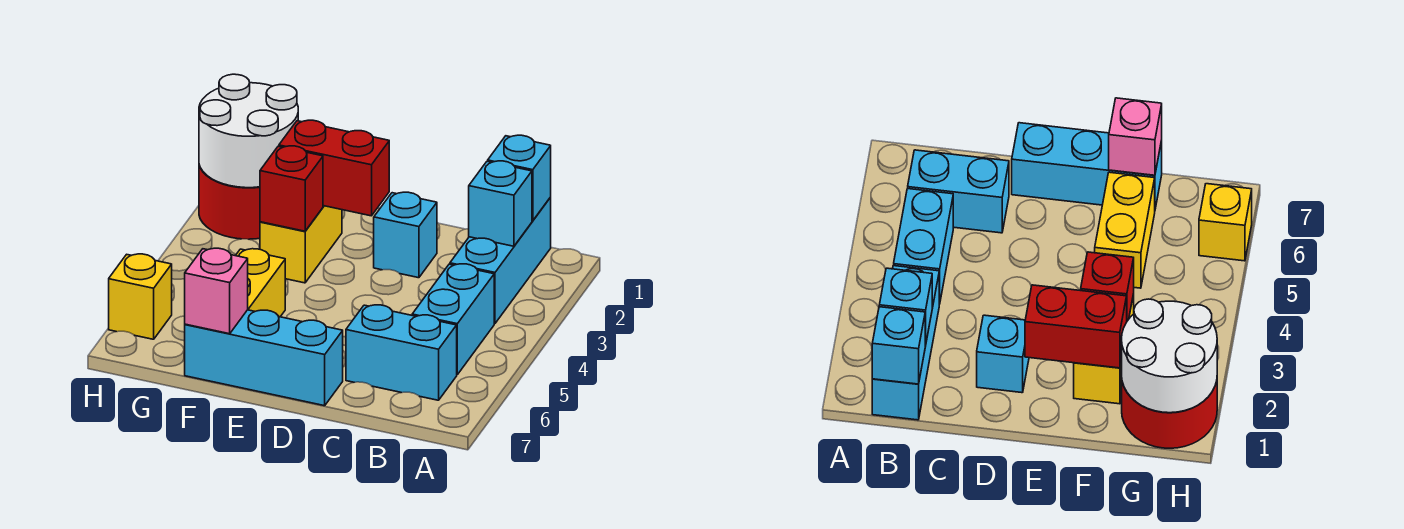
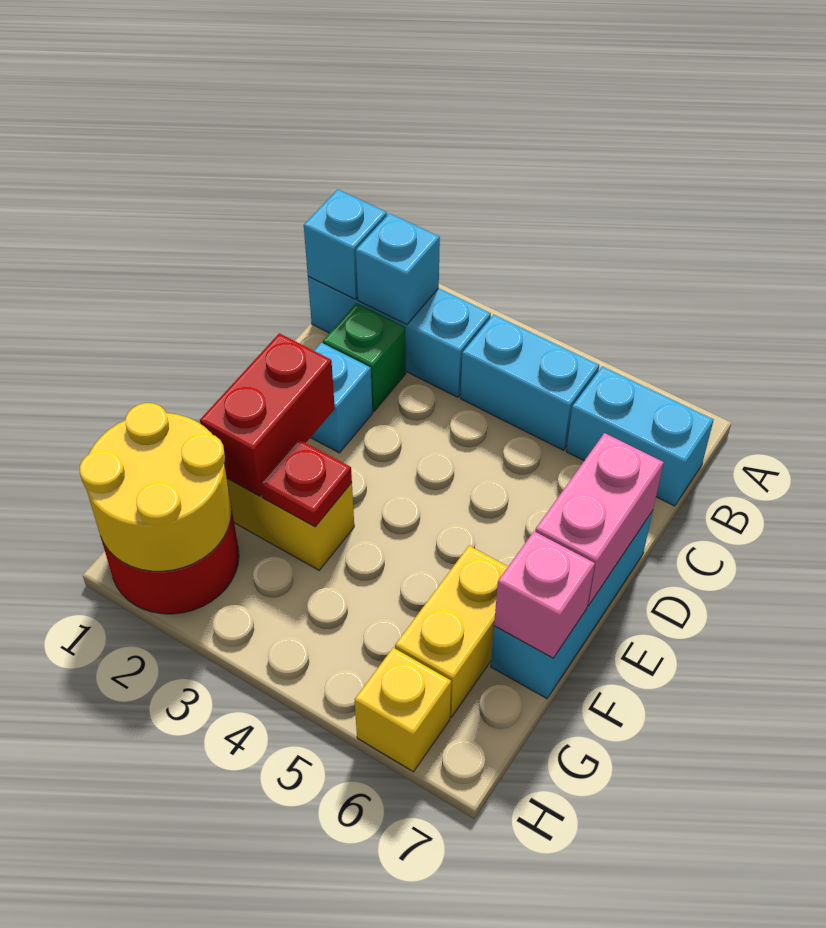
cyan brick B6:C6 level 1 -> cyan brick B6:B7 level 1
none -> green brick C2 level 1
none -> pink brick D7:E7 level 2
red brick F3 level 2 -> red plate F3 level 2
yellow brick F5:F6 level 1 -> yellow brick F6:G6 level 1
white round brick G1:H2 level 2 -> yellow round brick G1:H2 level 2

